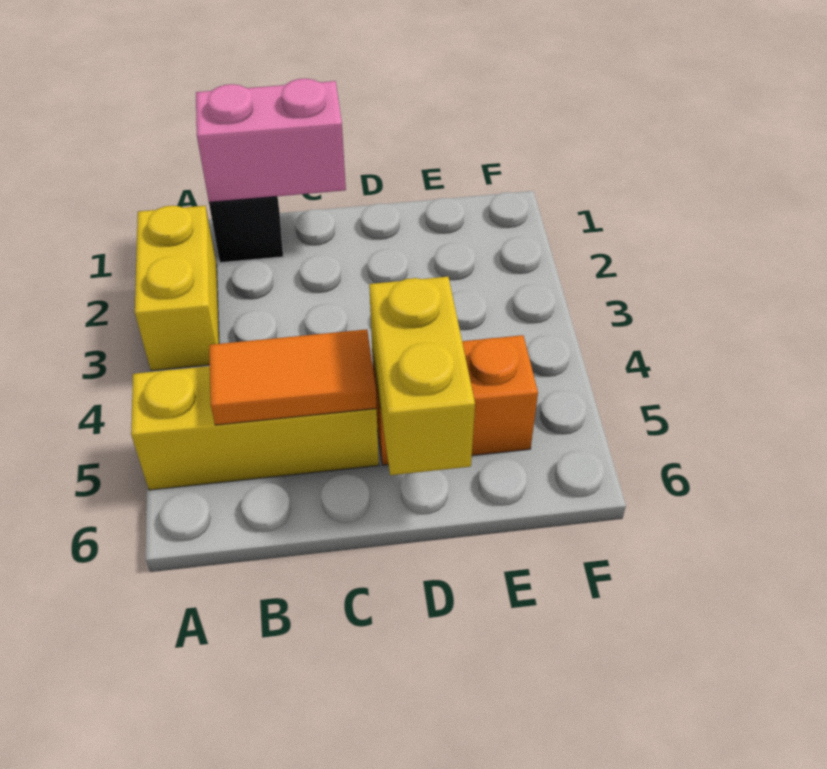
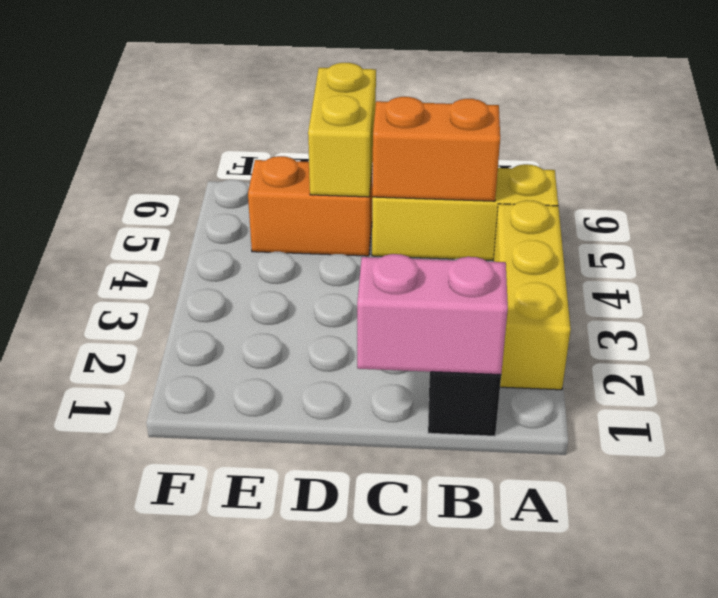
yellow brick A2:A3 level 1 -> yellow brick A2:A4 level 1
orange tile B5:C5 level 2 -> orange brick B5:C5 level 2

